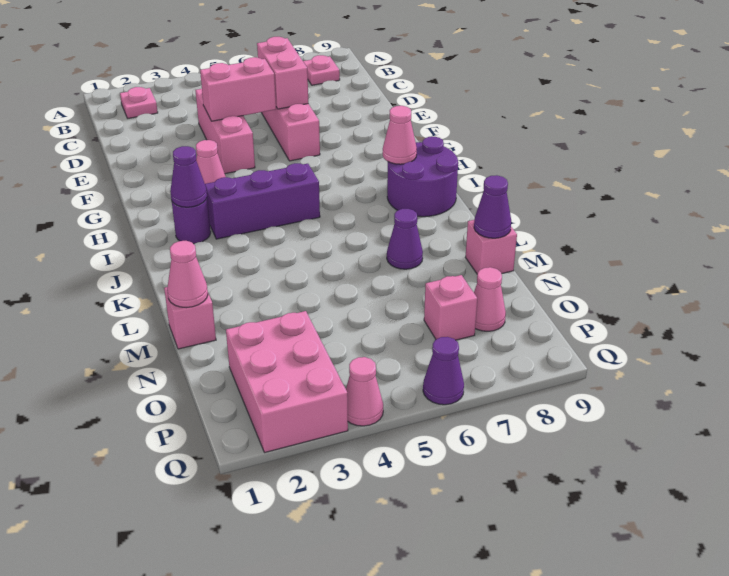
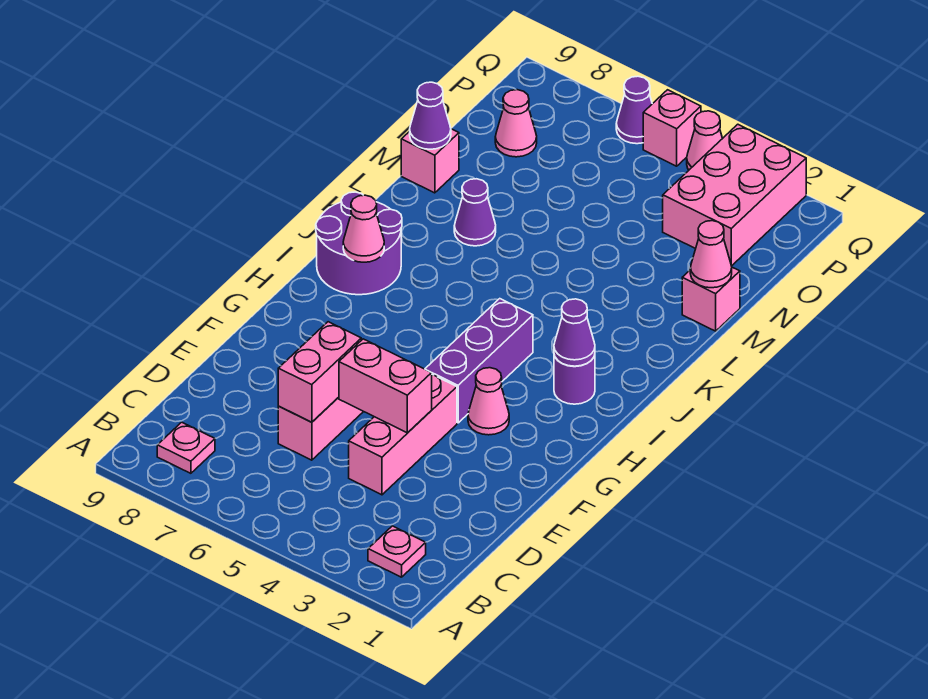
purple brick I3:I5 level 1 -> purple brick G4:I4 level 1
pink brick O7 level 1 -> pink brick Q5 level 1

